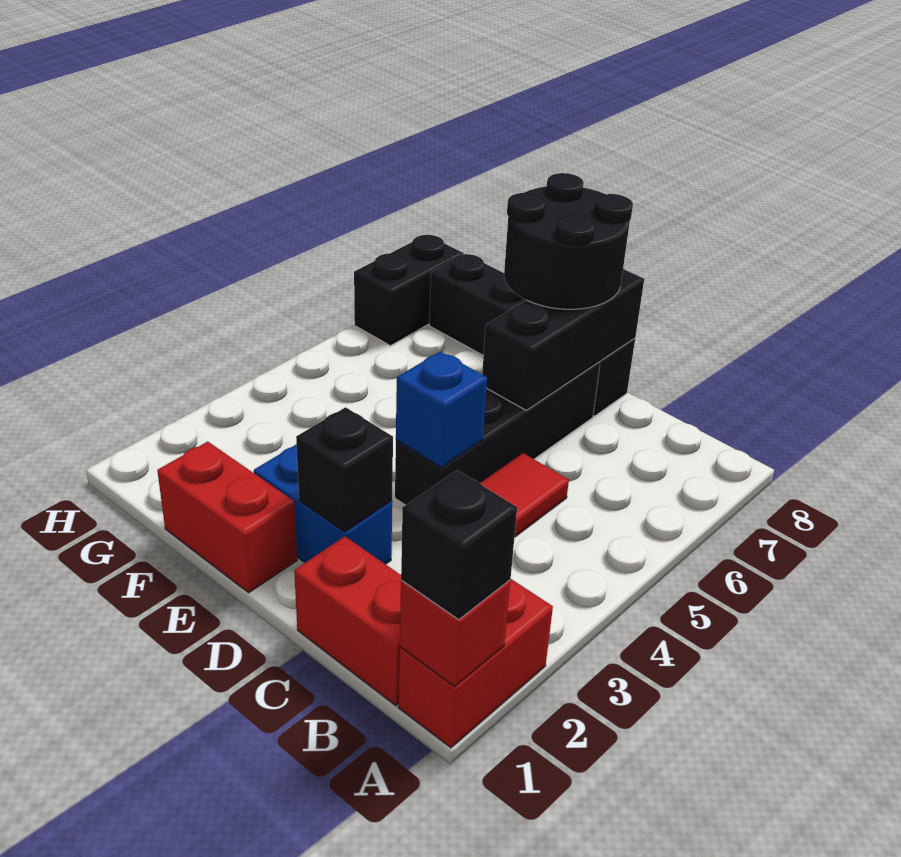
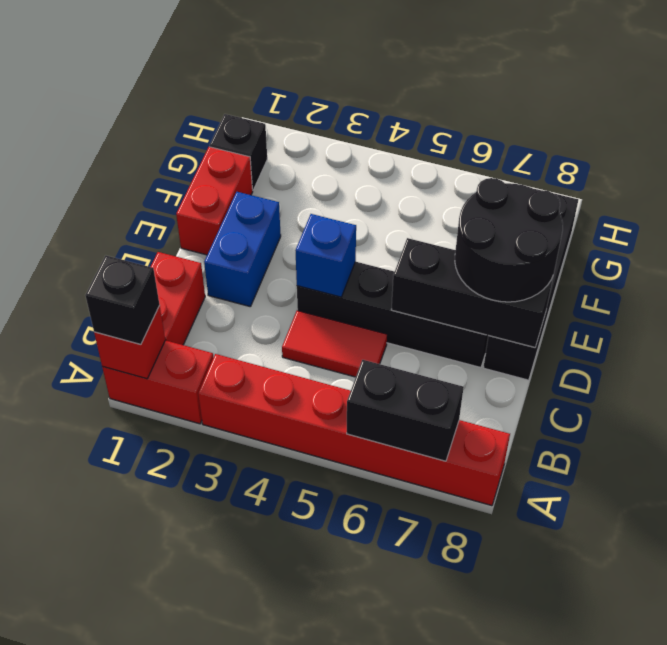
none -> red brick A3:A8 level 1
black brick D2 level 2 -> black brick G1 level 1
black brick H7:H8 level 1 -> black brick A6:A7 level 2

